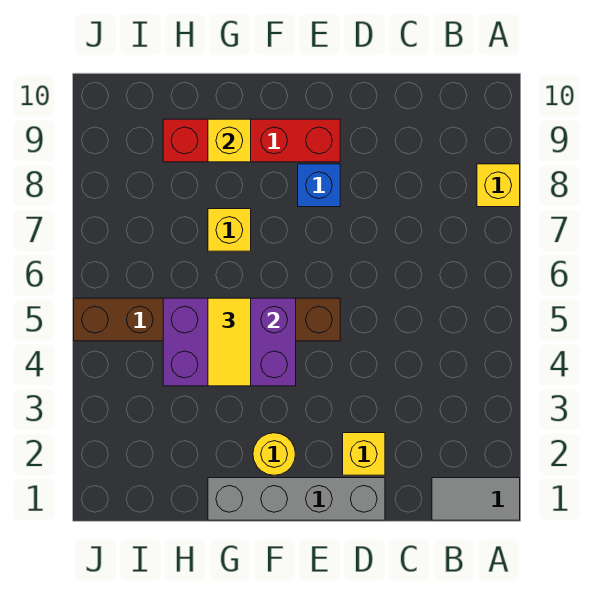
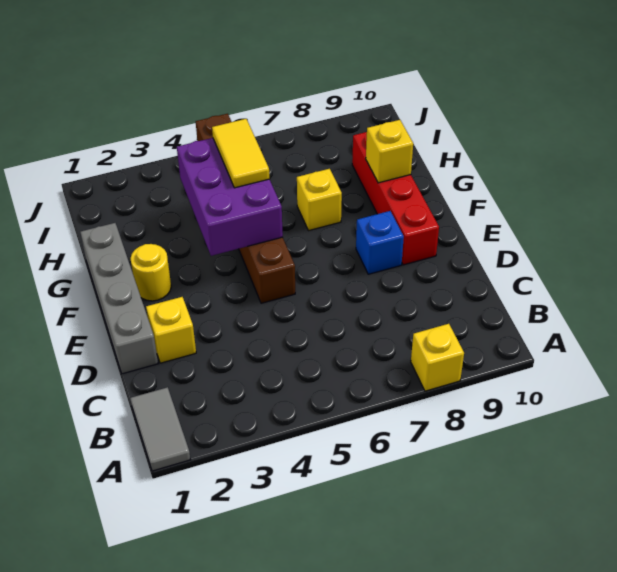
yellow tile G4:G5 level 3 -> yellow tile G5:H5 level 3

